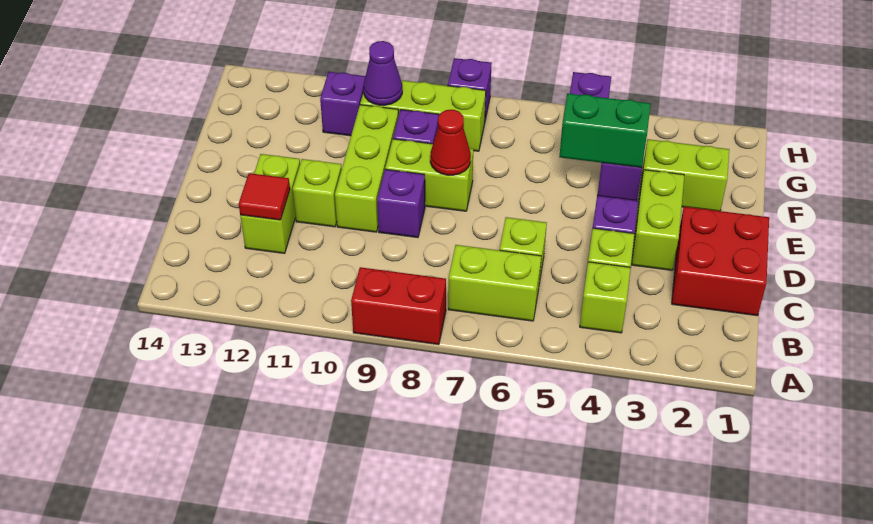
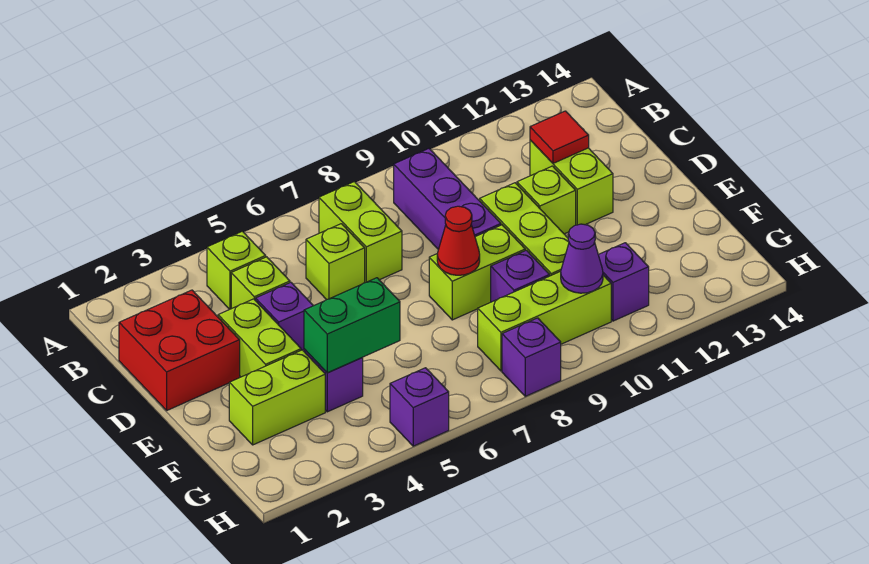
red brick A8:A9 level 1 -> none
lime brick B6:B7 level 1 -> lime brick B7:C7 level 1
purple brick D9 level 1 -> purple brick B9:D9 level 1

